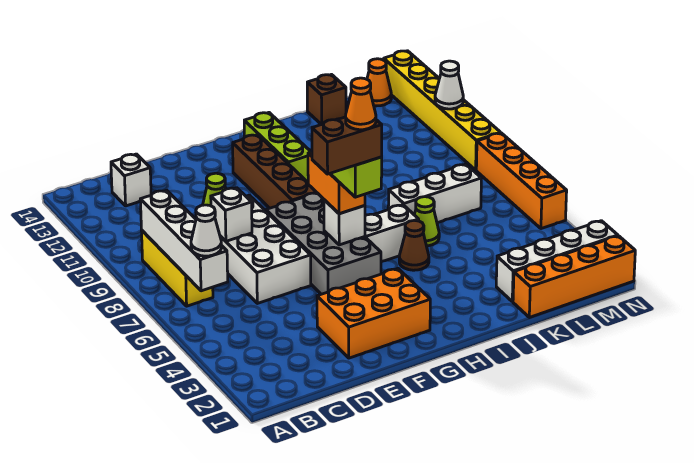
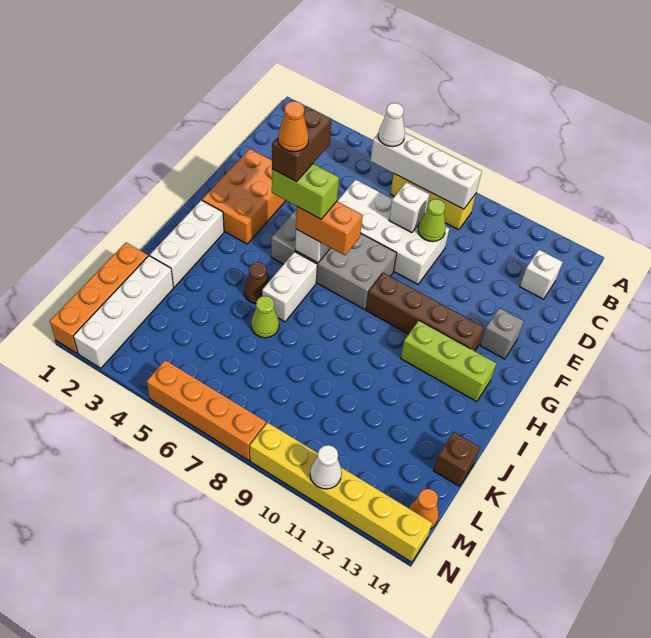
none -> grey brick F13 level 1
white brick J7:L7 level 1 -> white brick H2:J2 level 1

